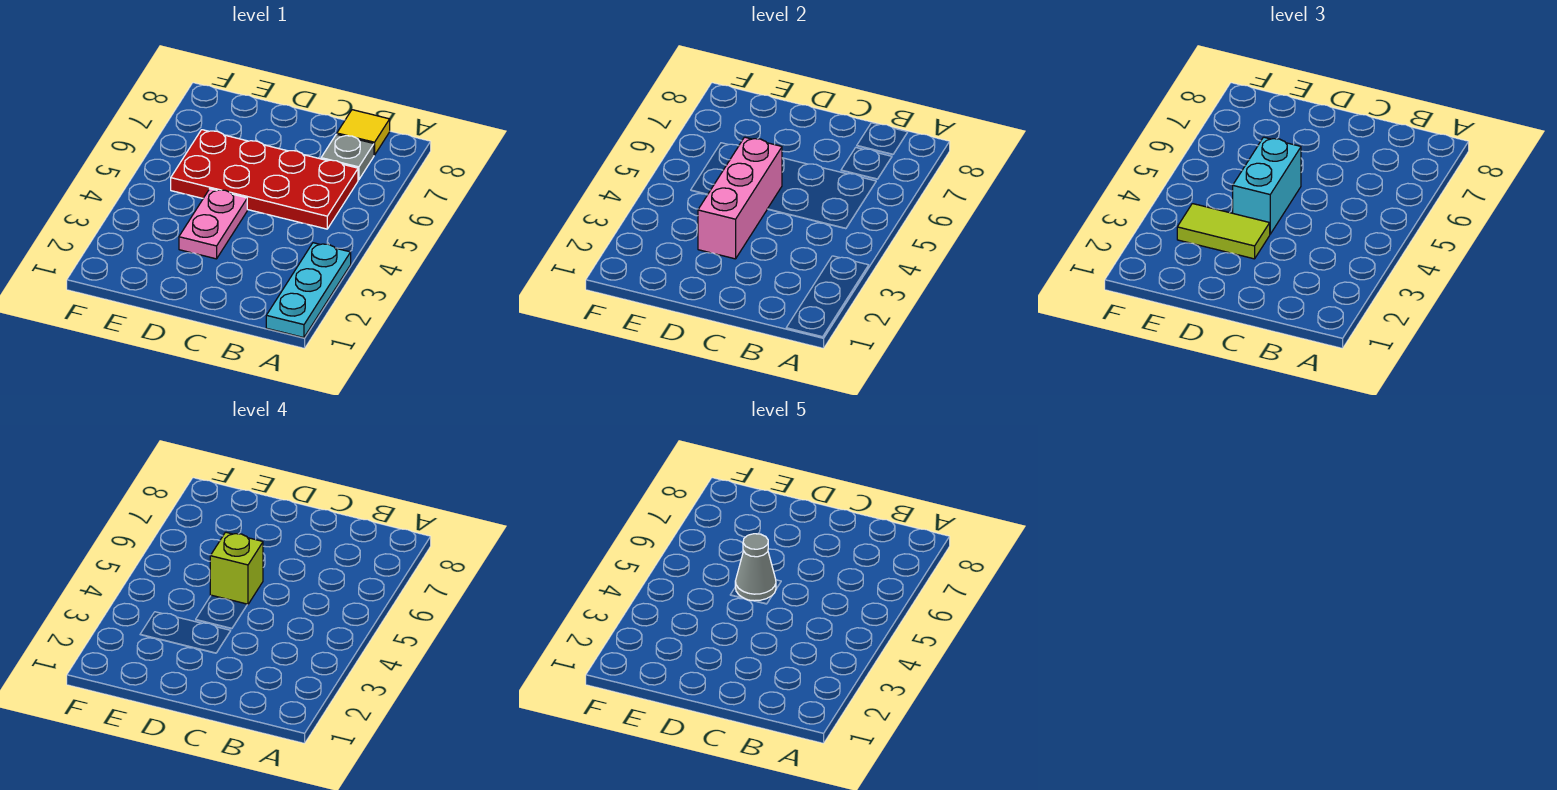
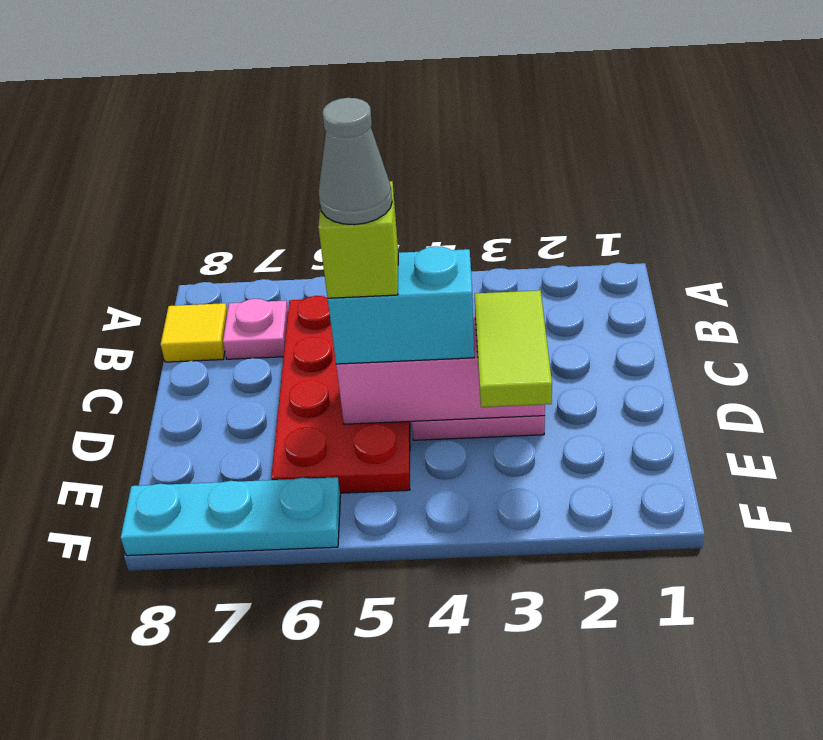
cyan plate A1:A3 level 1 -> cyan plate F6:F8 level 1
grey plate B7 level 1 -> pink plate B7 level 1

